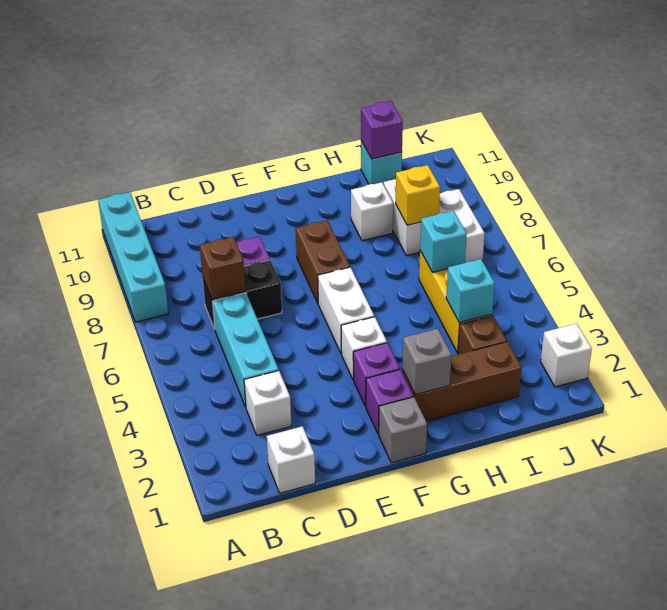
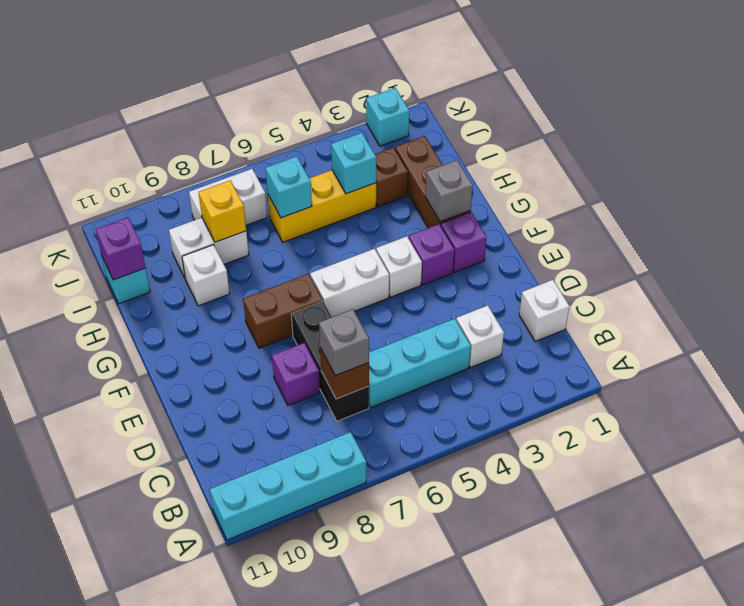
black brick C7:D7 level 1 -> black brick C7:E7 level 1
grey brick F1 level 1 -> grey brick C7 level 3
white brick K2 level 1 -> cyan brick K2 level 1

